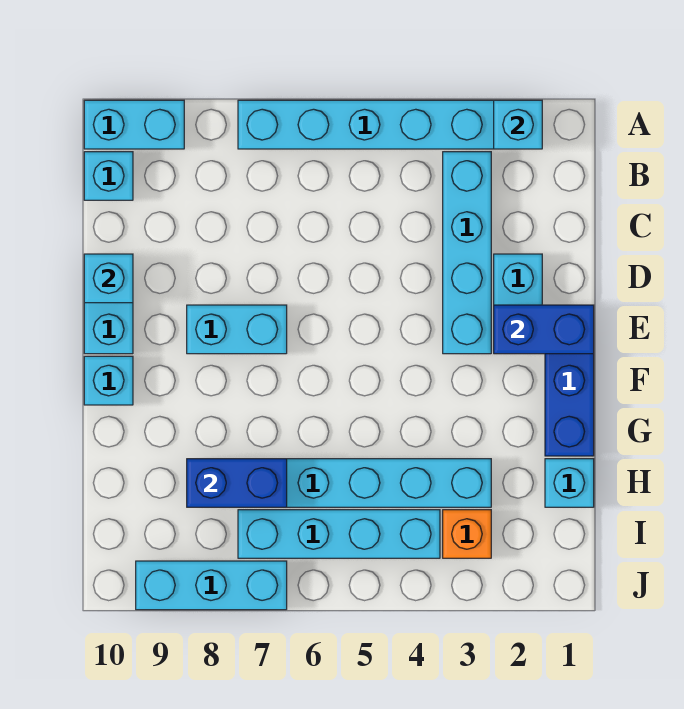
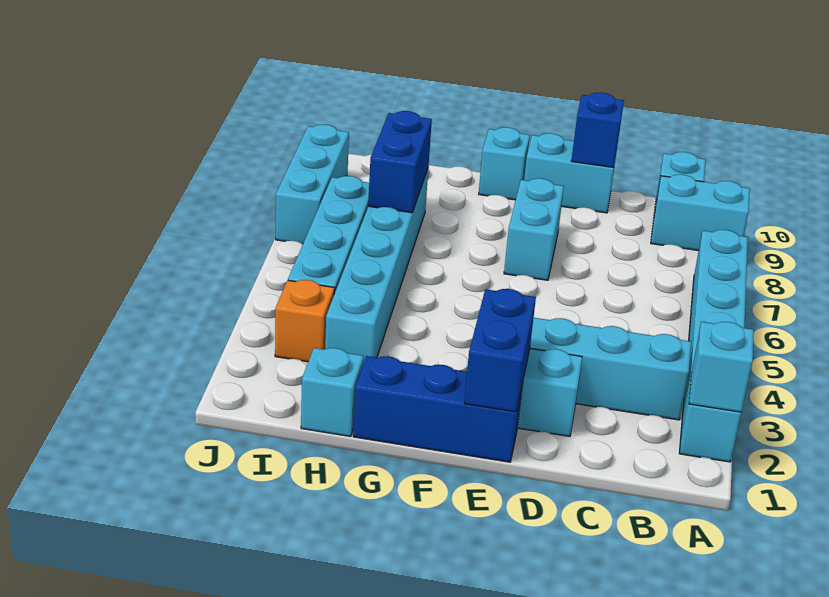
cyan brick A9:A10 level 1 -> cyan brick A9:B9 level 1
cyan brick D10 level 2 -> blue brick D10 level 2

